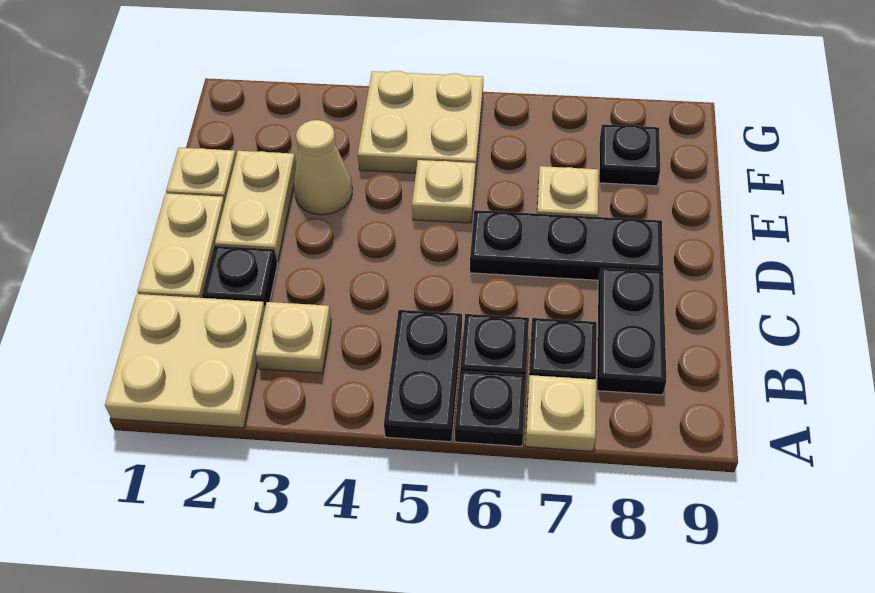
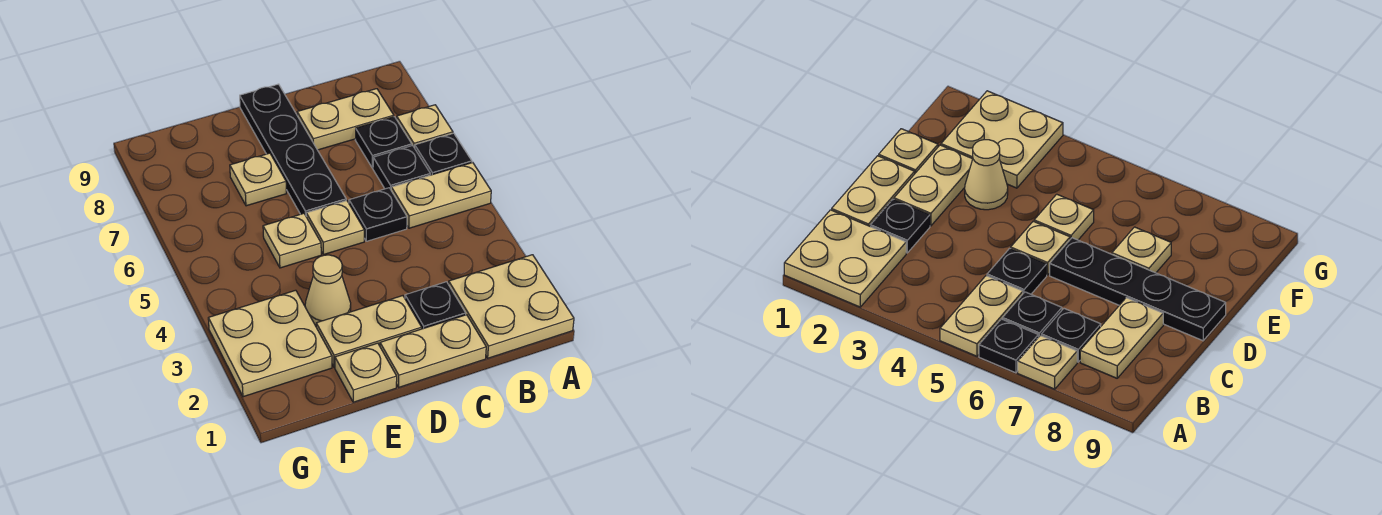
black plate A5:B5 level 1 -> tan plate A5:B5 level 1
tan plate B3 level 1 -> tan plate D5 level 1
black plate B8:C8 level 1 -> tan plate B8:C8 level 1
black plate D6:D8 level 1 -> black plate D6:D9 level 1
tan plate F4:G5 level 1 -> tan plate F2:G3 level 1
black plate F8 level 1 -> black plate C5 level 1

